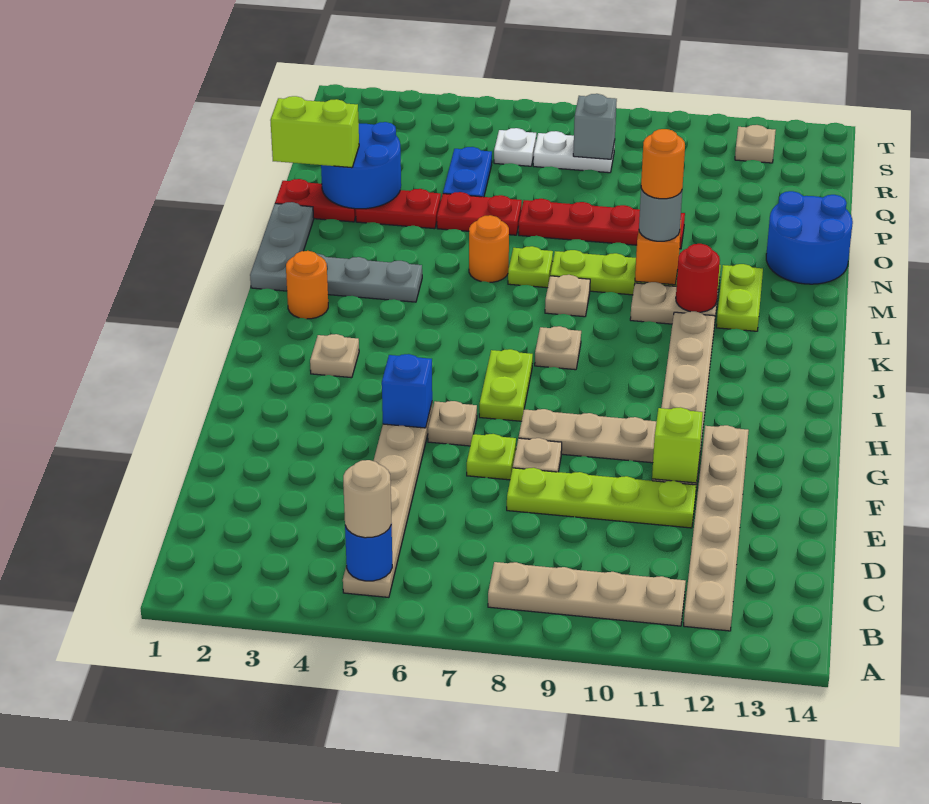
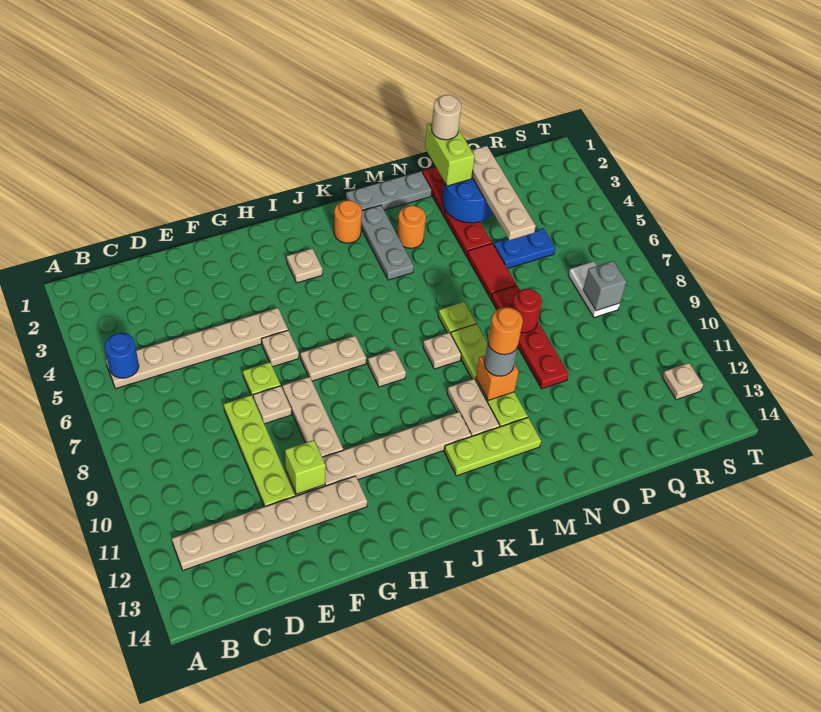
tan round brick B5 level 3 -> tan round brick O1 level 4
tan plate B8:B11 level 1 -> tan plate P2:P5 level 3
blue brick G5 level 2 -> none
lime plate H7:I7 level 1 -> tan plate H7:I7 level 1
red round brick L11 level 2 -> red round brick O8 level 2
lime plate L12:M12 level 1 -> lime plate K12:M12 level 1
orange round brick M6 level 1 -> orange round brick M3 level 1
blue round brick N13:O14 level 1 -> none
red plate O5:O6 level 1 -> red tile O5:O6 level 1
white plate R6 level 1 -> none

